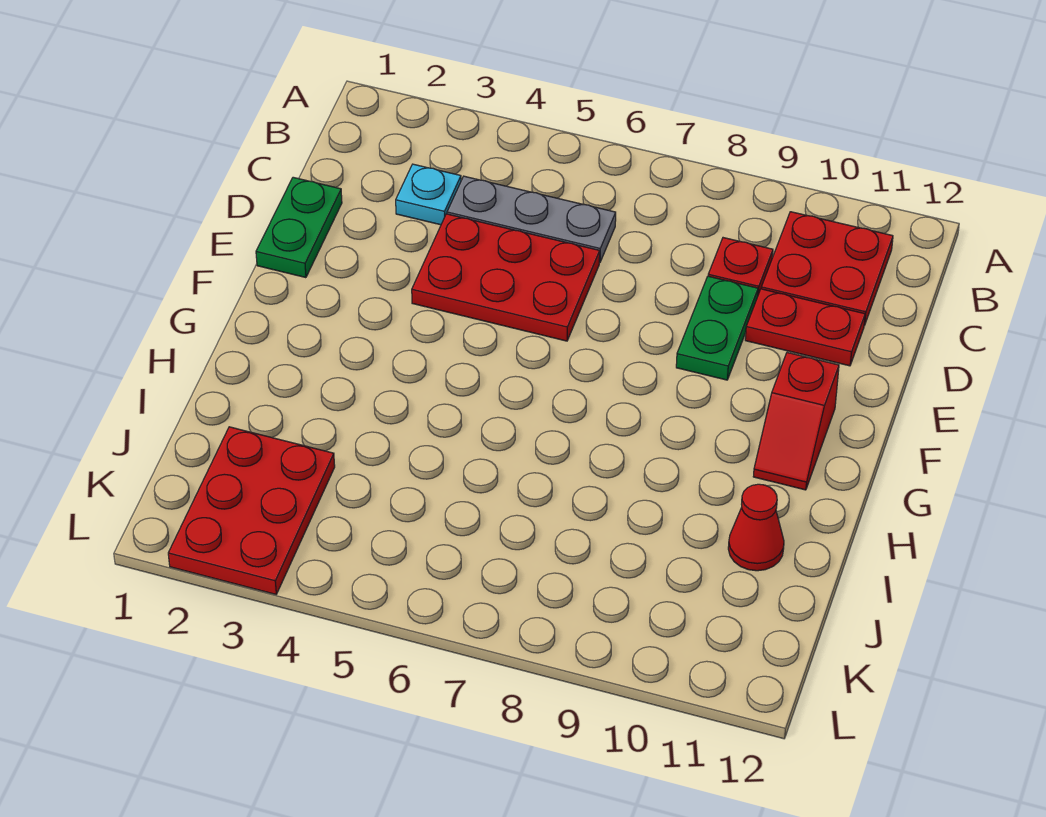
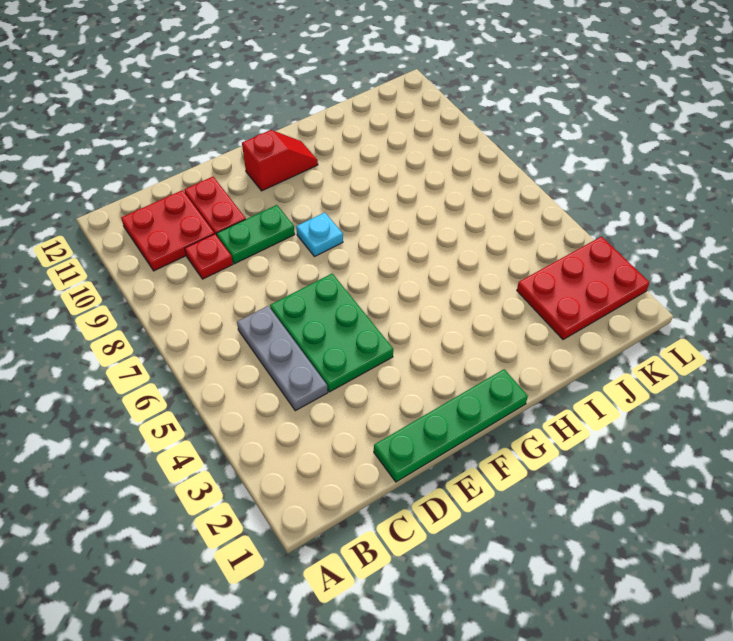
cyan plate C3 level 1 -> cyan plate F8 level 1
green plate D1:E1 level 1 -> green plate D1:G1 level 1
red plate D4:E6 level 1 -> green plate D4:E6 level 1
red cone I11 level 1 -> none

